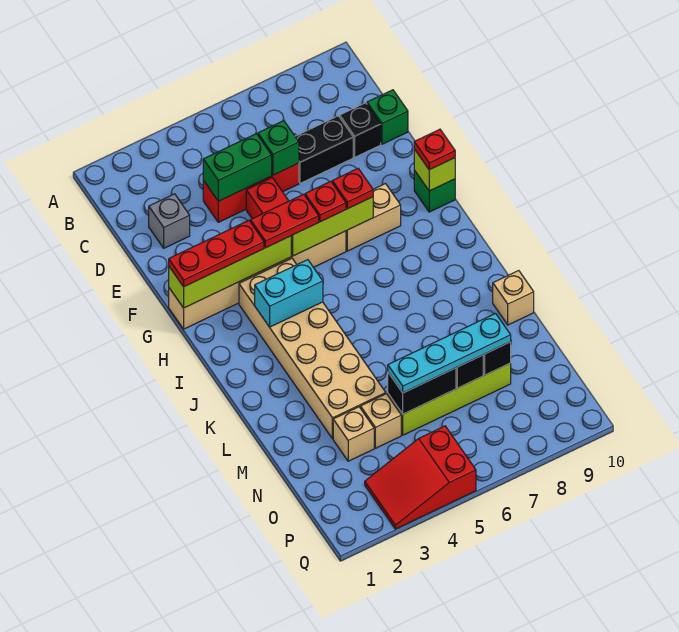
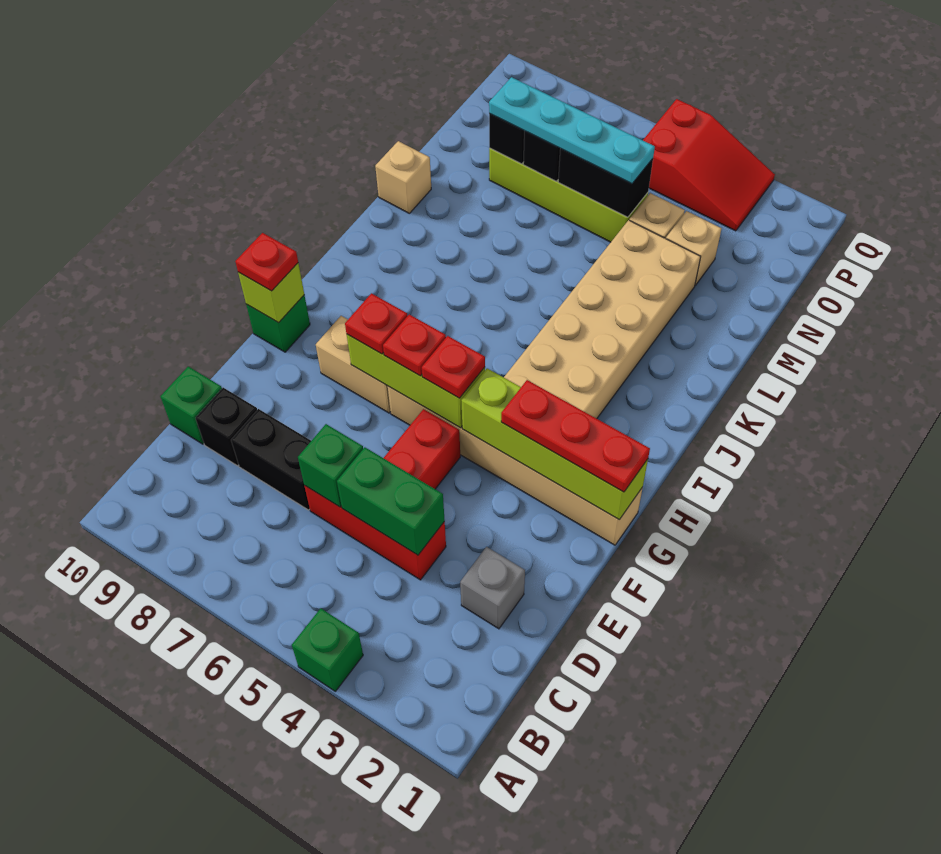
none -> green brick A4 level 1
red plate G4:G5 level 3 -> red plate G5 level 3
cyan brick I3:I4 level 2 -> none

